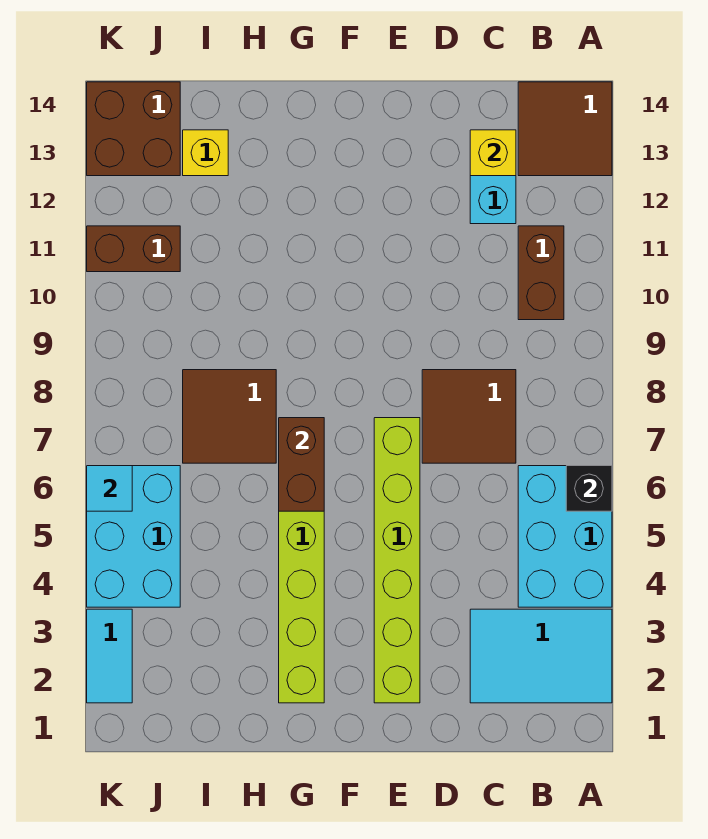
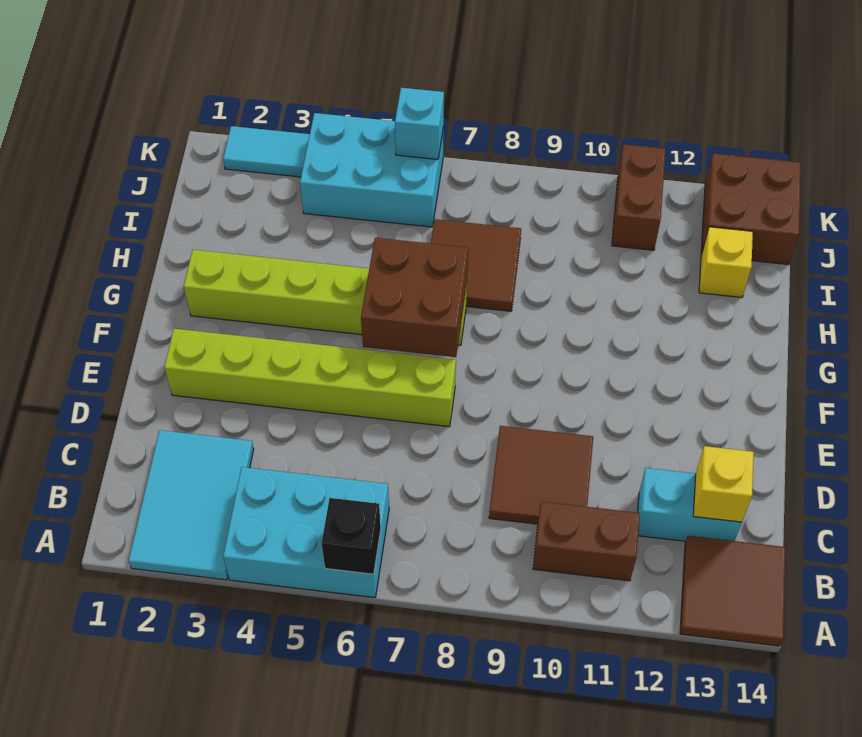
brown tile C7:D8 level 1 -> brown tile C9:D10 level 1
brown brick G6:G7 level 2 -> brown brick F6:G7 level 2
cyan tile K6 level 2 -> cyan brick K6 level 2

